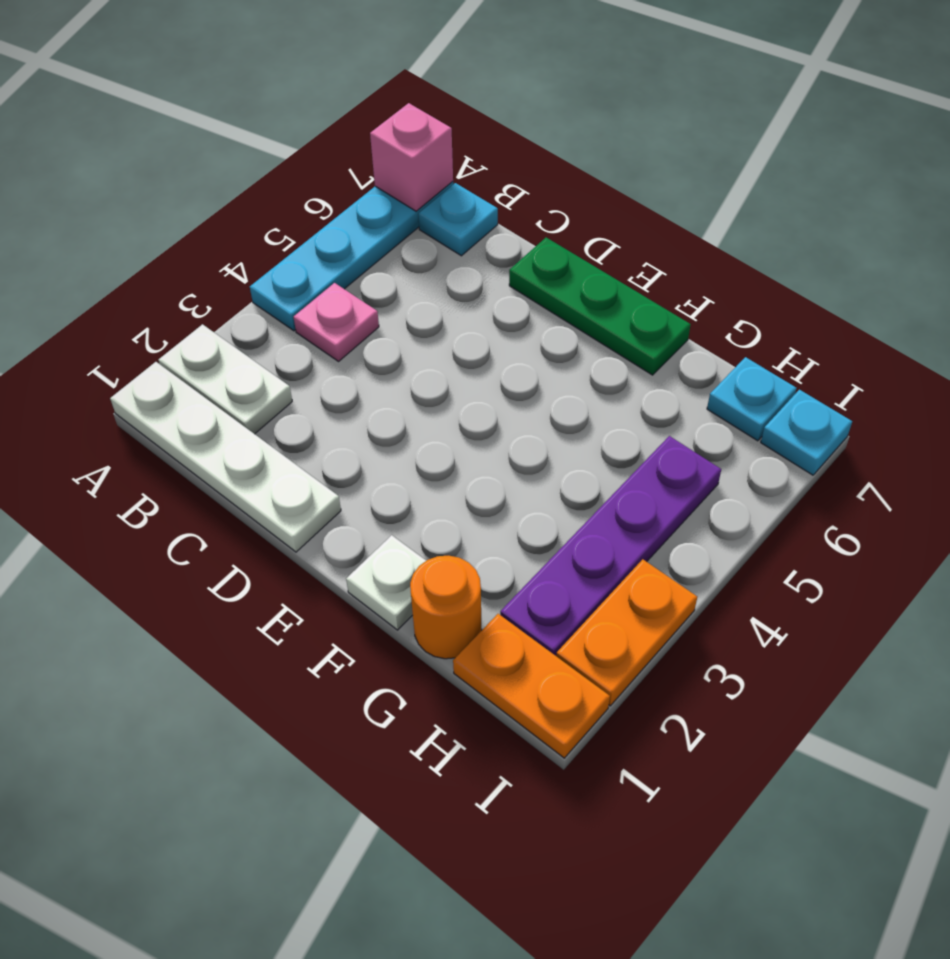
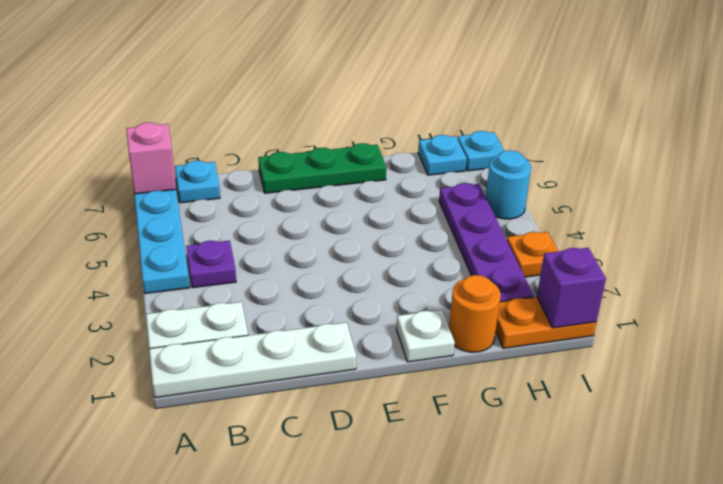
pink plate B4 level 1 -> purple plate B4 level 1
none -> purple brick I1 level 2
orange plate I2:I3 level 1 -> orange plate I3 level 1
none -> cyan round brick I5 level 1

